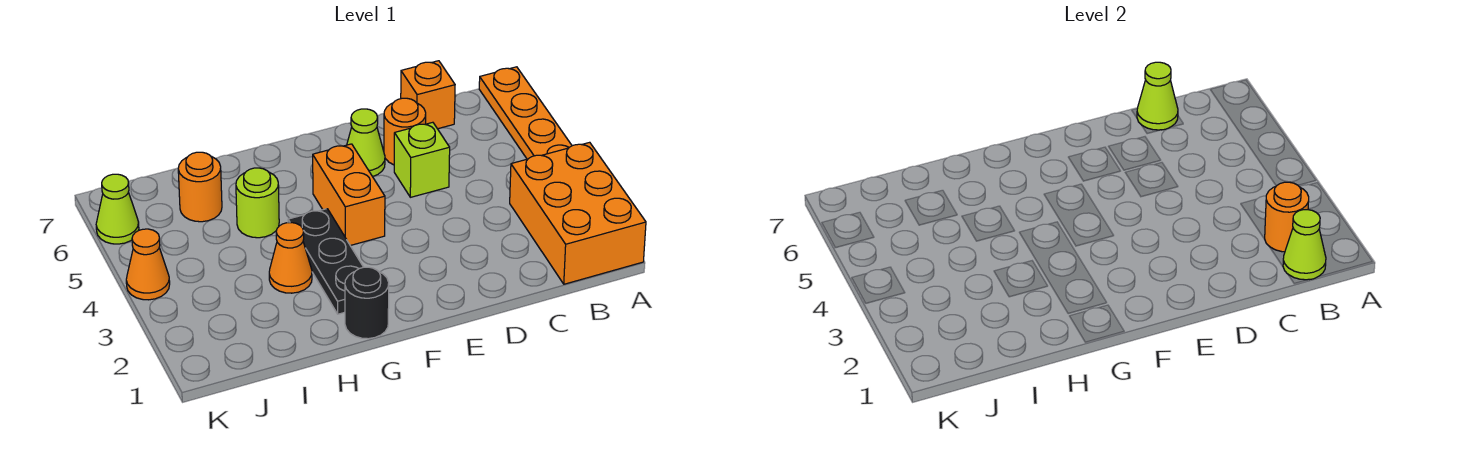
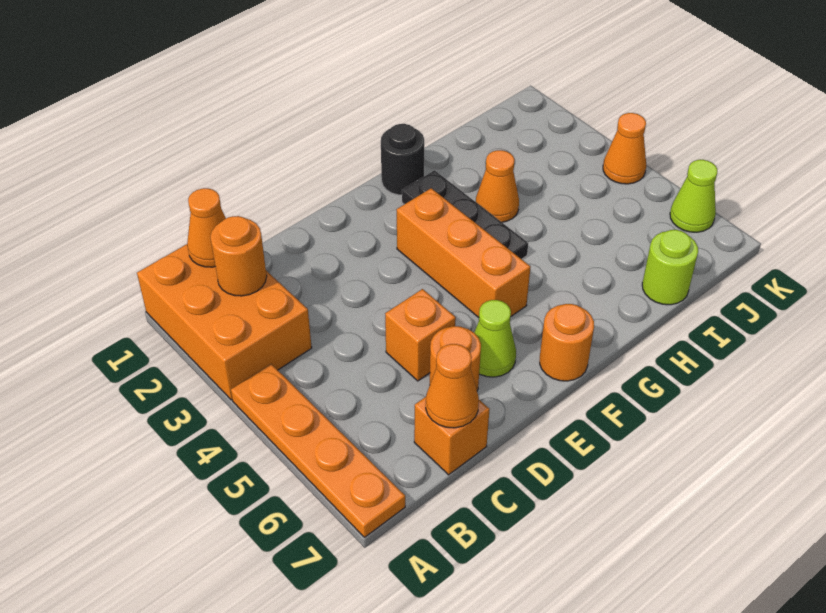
lime cone B1 level 2 -> orange cone B1 level 2
lime cone C7 level 2 -> orange cone C7 level 2
lime brick D5 level 1 -> orange brick D5 level 1
orange brick F4:F5 level 1 -> orange brick F3:F5 level 1
lime round brick H5 level 1 -> lime round brick I7 level 1
orange round brick I6 level 1 -> orange round brick F7 level 1

